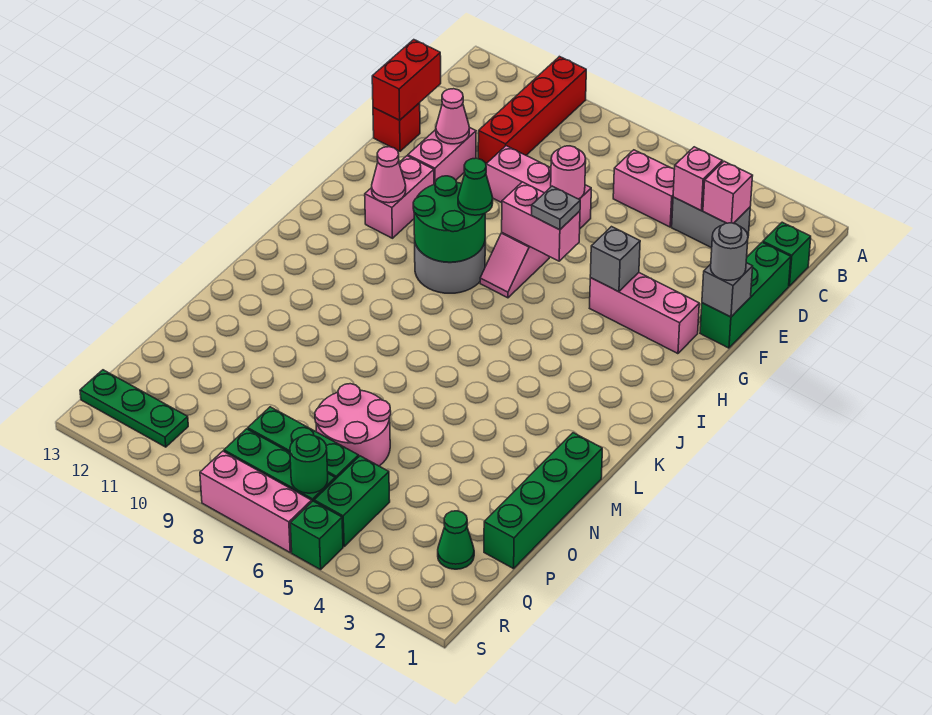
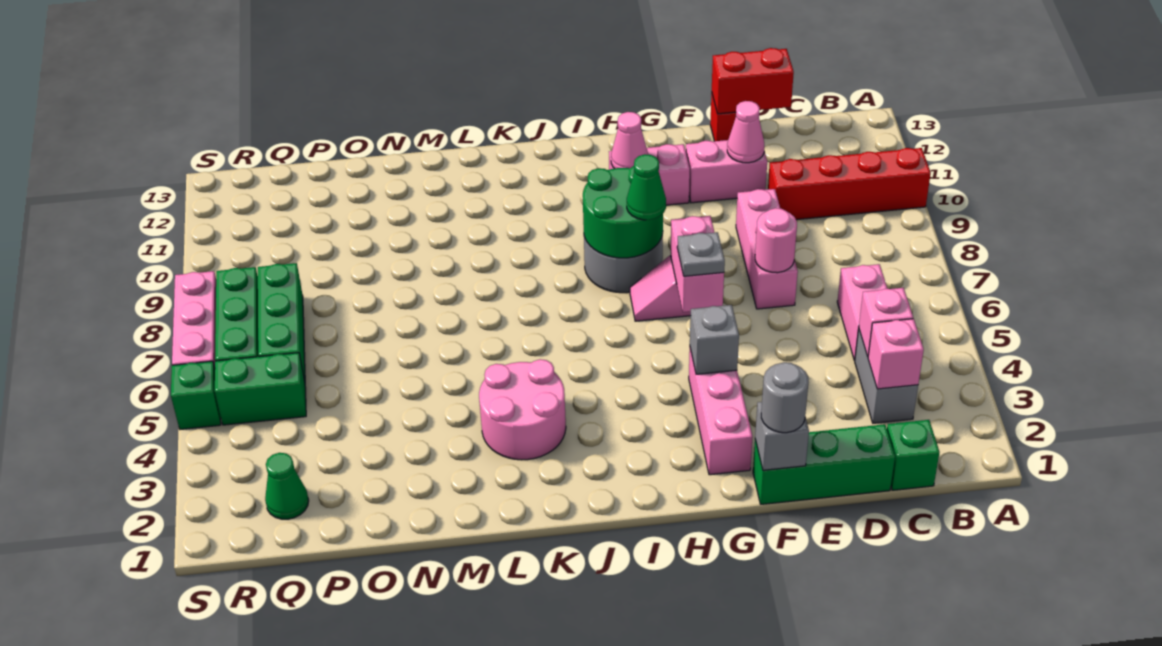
green brick M1:P1 level 1 -> none
pink round brick O6:P7 level 1 -> pink round brick K3:L4 level 1
green round brick R6 level 2 -> none
green plate R11:R13 level 1 -> none

